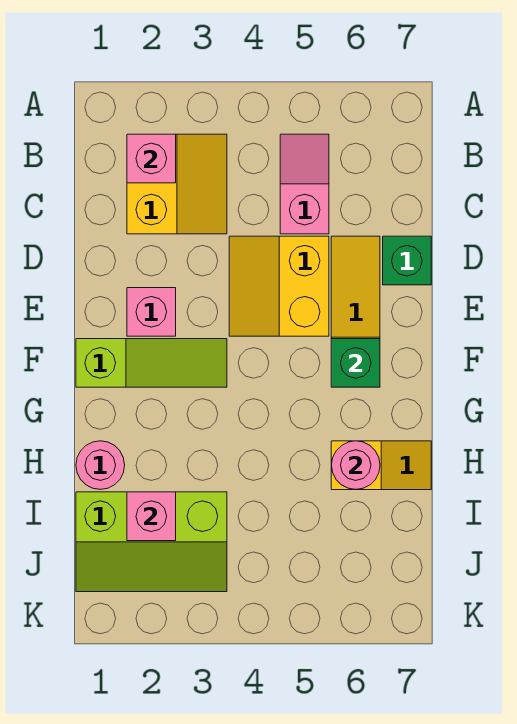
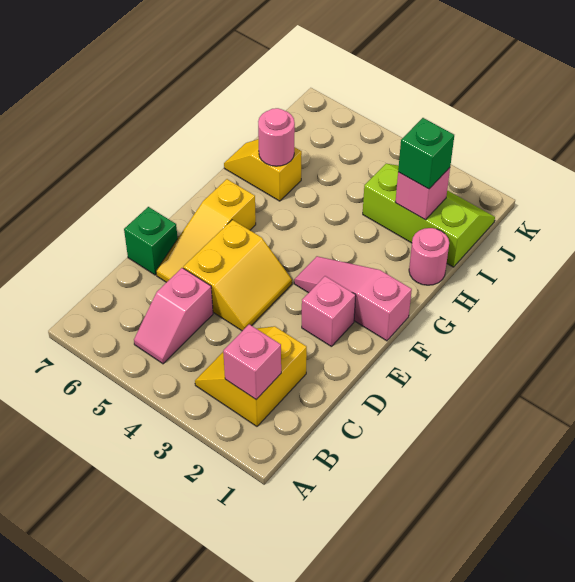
lime slope F1:F3 level 1 top 1 -> pink slope F1:F3 level 1 top 1
green brick F6 level 2 -> green brick I2 level 3

